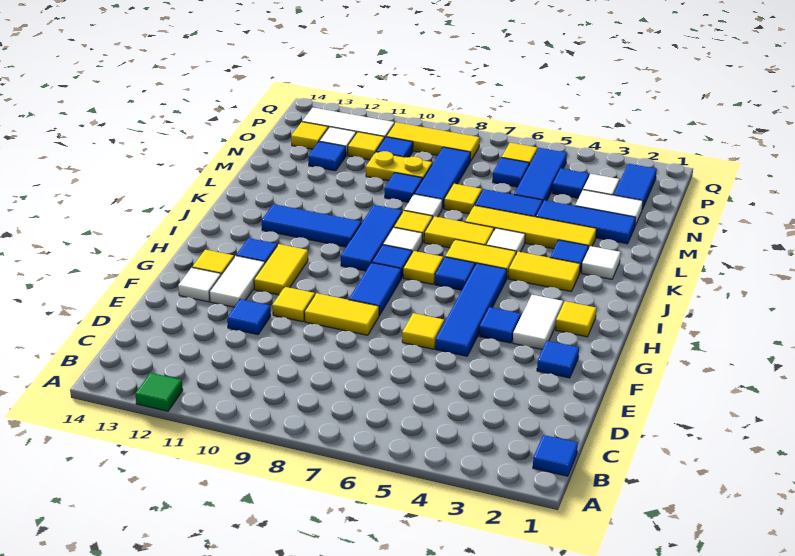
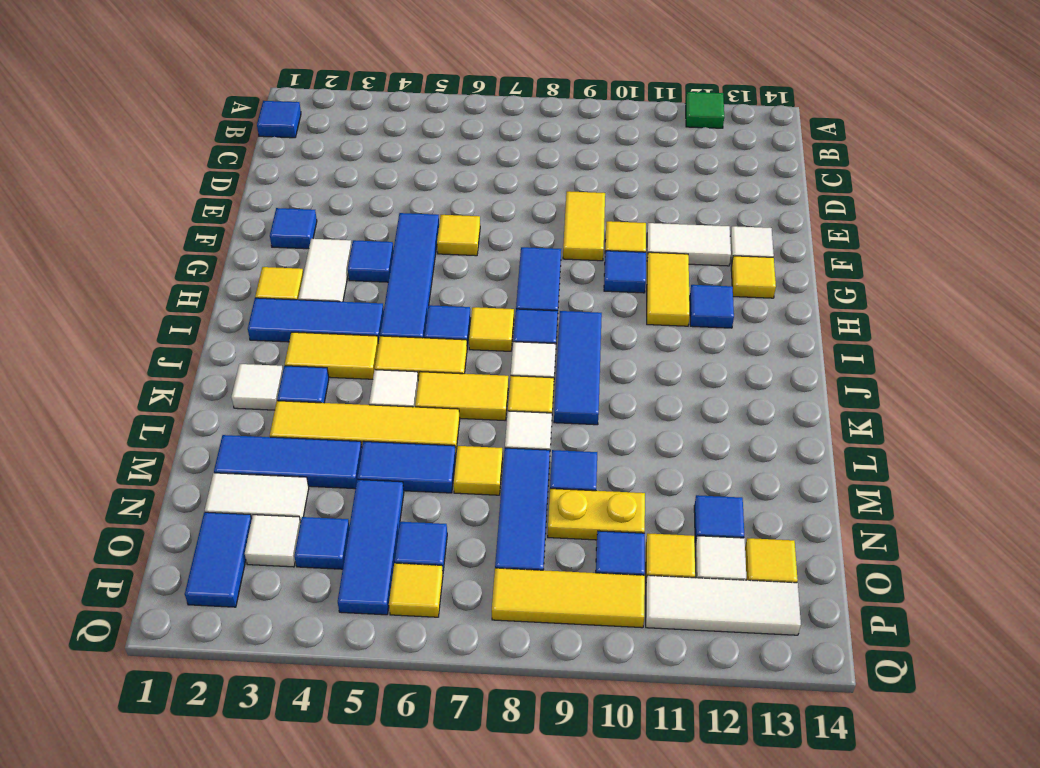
blue tile E11 level 1 -> blue tile G10 level 1
yellow tile F8:F9 level 1 -> yellow tile E9:F9 level 1
white tile F12:G12 level 1 -> white tile F11:F12 level 1
blue tile J10:J12 level 1 -> blue tile I2:I4 level 1

